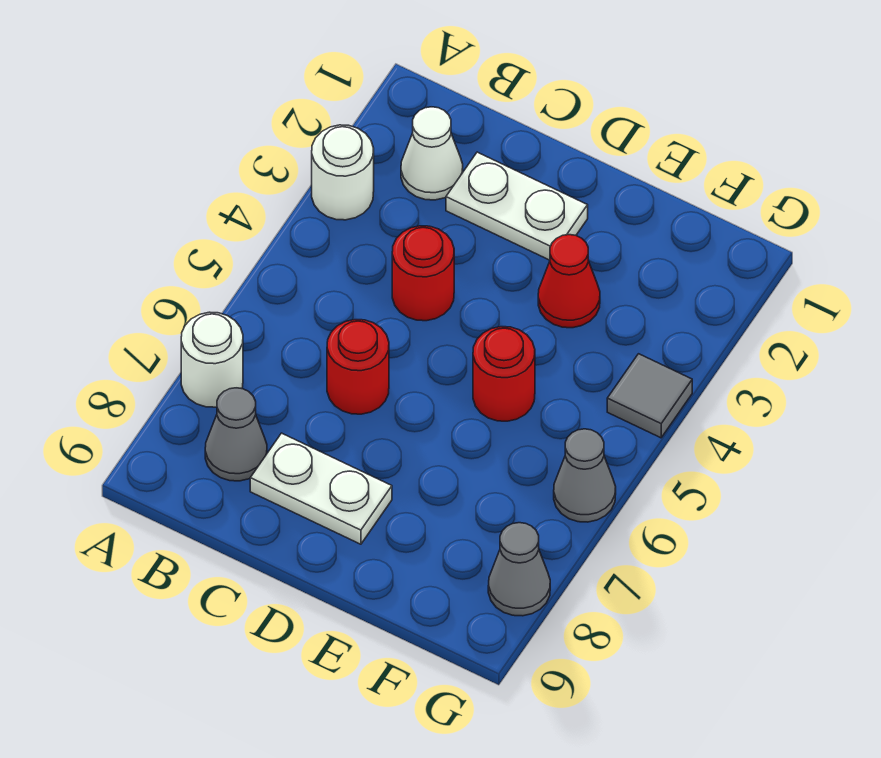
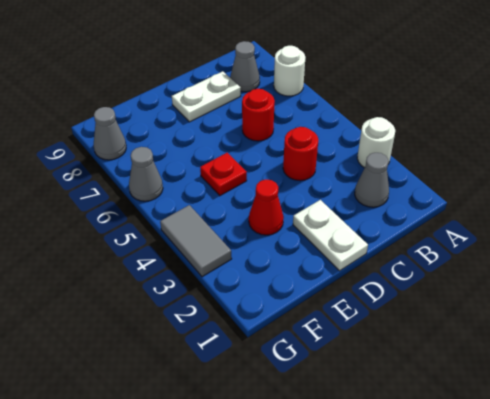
white cone B2 level 1 -> grey cone B2 level 1
white plate C2:D2 level 1 -> white plate D1:D2 level 1
red round brick E5 level 1 -> red plate E5 level 1
grey tile G4 level 1 -> grey tile G3:G4 level 1

